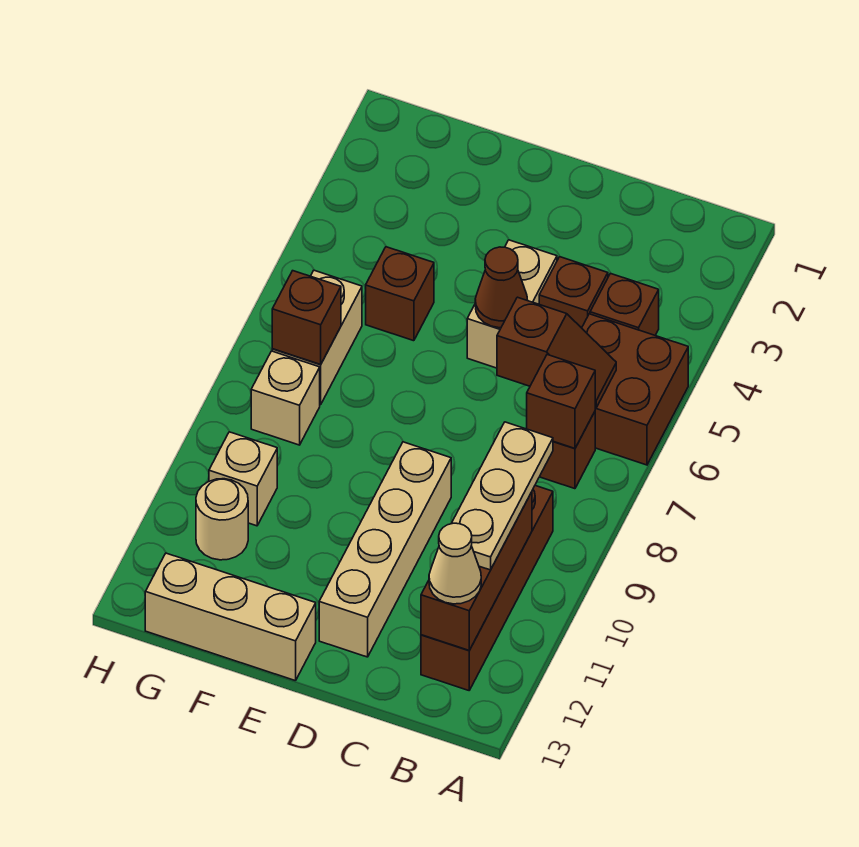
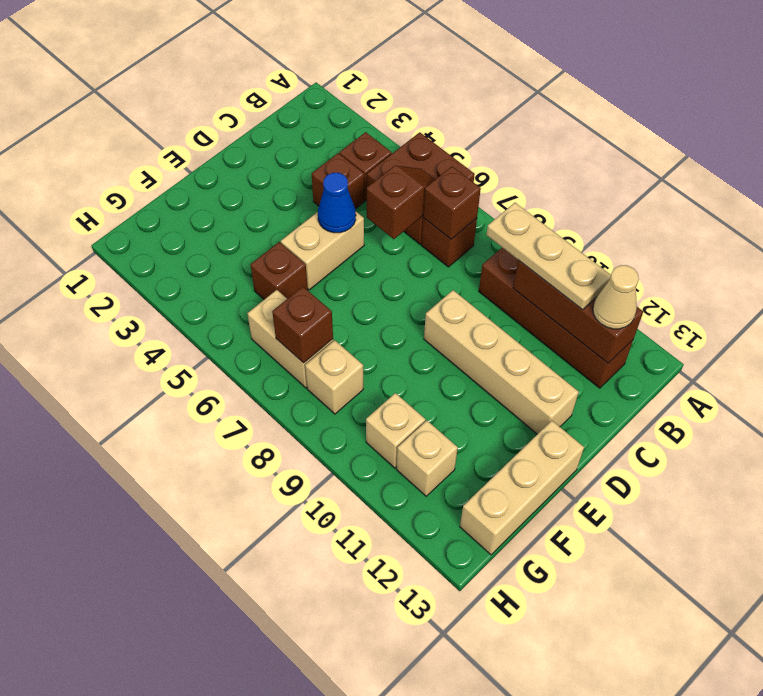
tan brick D4:D5 level 1 -> tan brick D5:E5 level 1
brown cone D5 level 2 -> blue cone D5 level 2
tan round brick G11 level 1 -> tan brick G11 level 1

